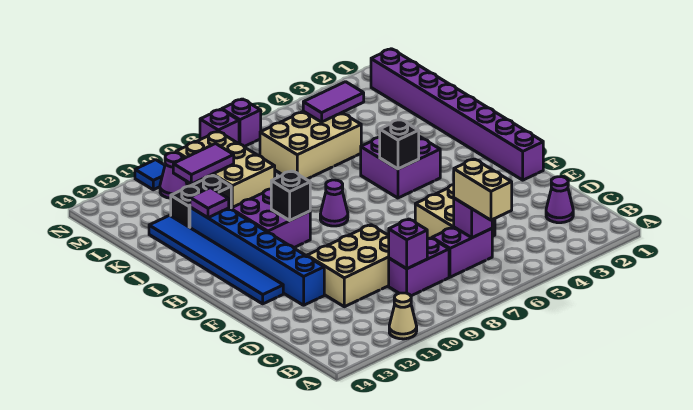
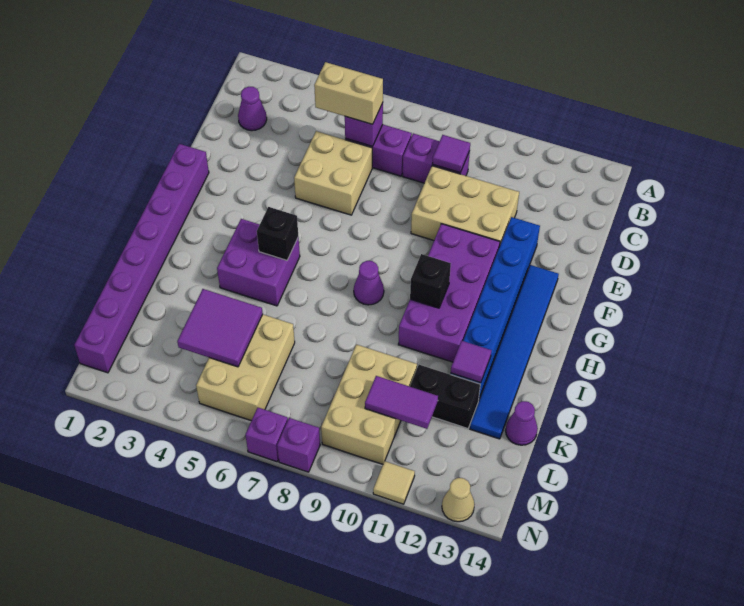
tan cone A11 level 1 -> tan cone N13 level 1
tan brick B6:C6 level 3 -> tan brick C5:C6 level 3
purple brick C9 level 2 -> purple tile C9 level 2
purple brick H10:I11 level 1 -> purple brick F10:I11 level 1
tan brick K5:L7 level 1 -> tan brick K5:M6 level 1
purple tile L4:L5 level 2 -> purple tile K4:L5 level 2
purple cone M11 level 1 -> purple cone K14 level 1
blue tile N11 level 1 -> tan tile N11 level 1

